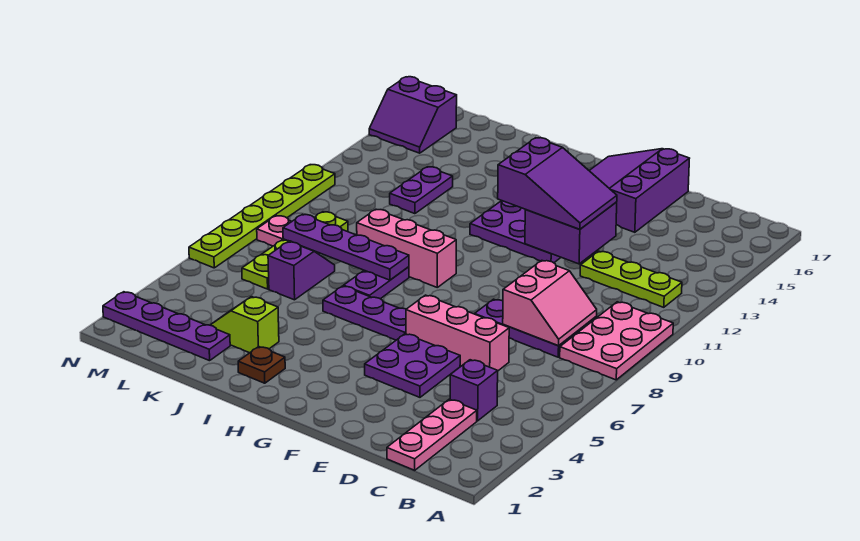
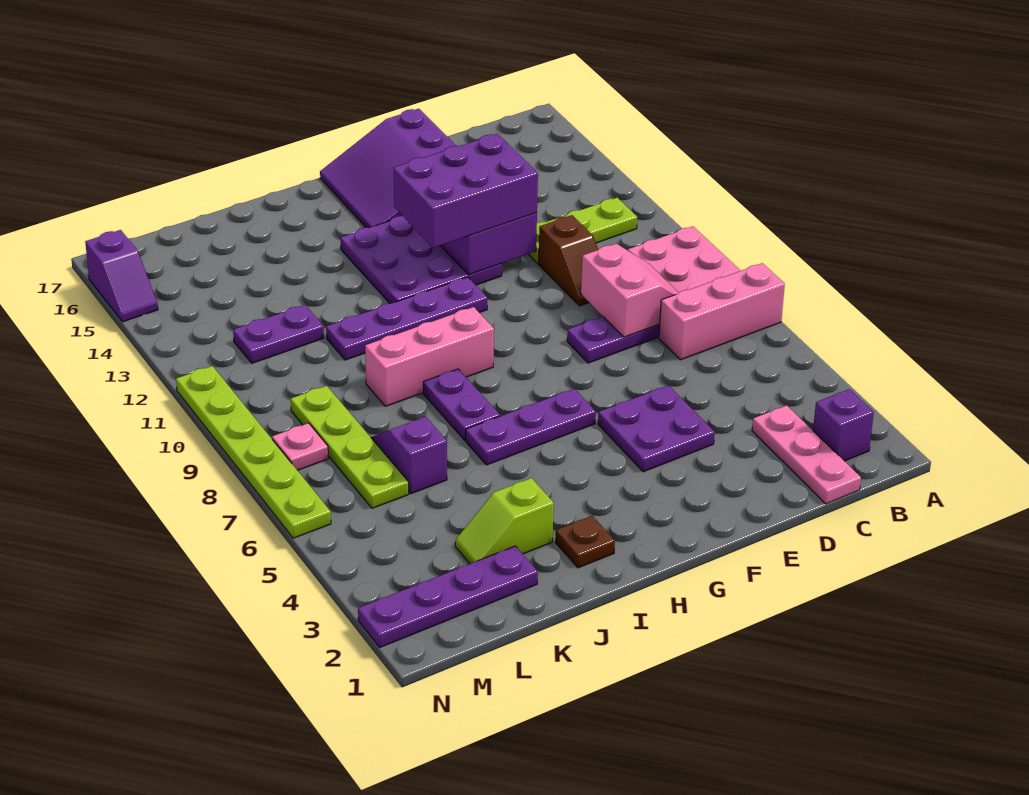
purple brick C4 level 1 -> purple brick B2 level 1
pink brick D6:F6 level 1 -> pink brick A7:C7 level 1
none -> brown slope D10:D11 level 1 top 11
purple slope E12:G13 level 3 top G -> purple brick E12:G13 level 3
purple plate I8:L8 level 2 -> purple plate G11:J11 level 1
purple plate K12:K13 level 1 -> purple plate K12:L12 level 1
purple slope M15:N16 level 1 top 16 -> purple slope N15:N16 level 1 top 16

